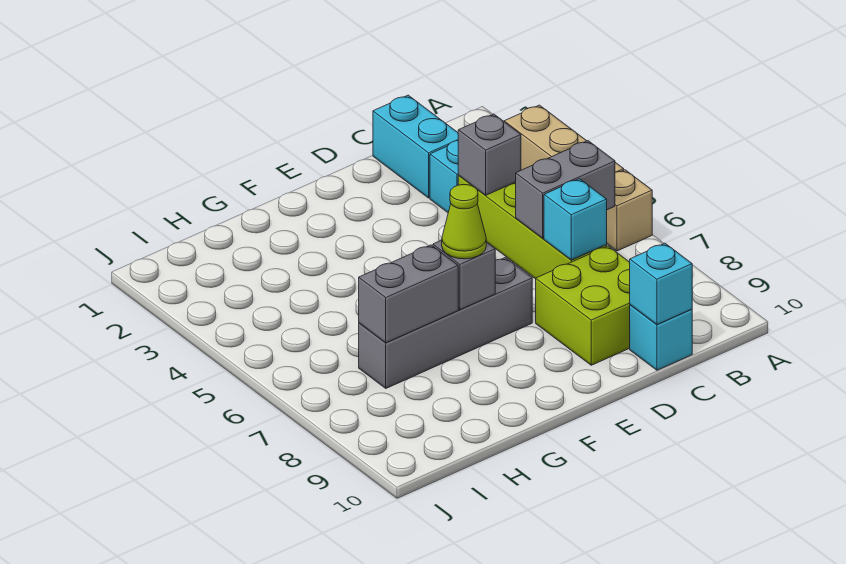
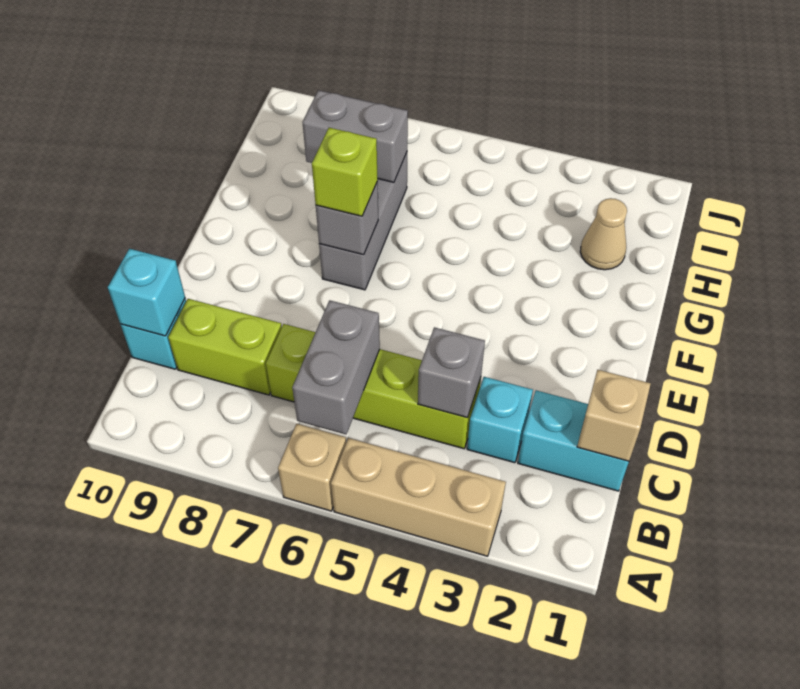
none -> tan brick C1 level 2
cyan brick C7 level 2 -> none
lime brick C8:D9 level 1 -> lime brick C8:C9 level 1
grey brick E7:H7 level 1 -> grey brick F7:H7 level 1
lime cone F7 level 3 -> lime brick F7 level 3
grey brick G7:H7 level 2 -> grey brick H7:H8 level 2
none -> tan cone H2 level 1

